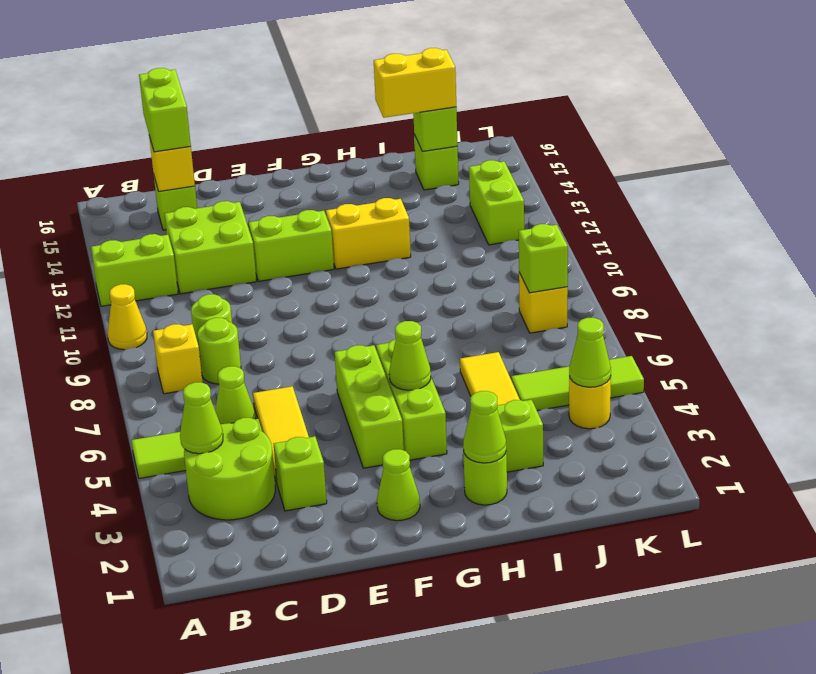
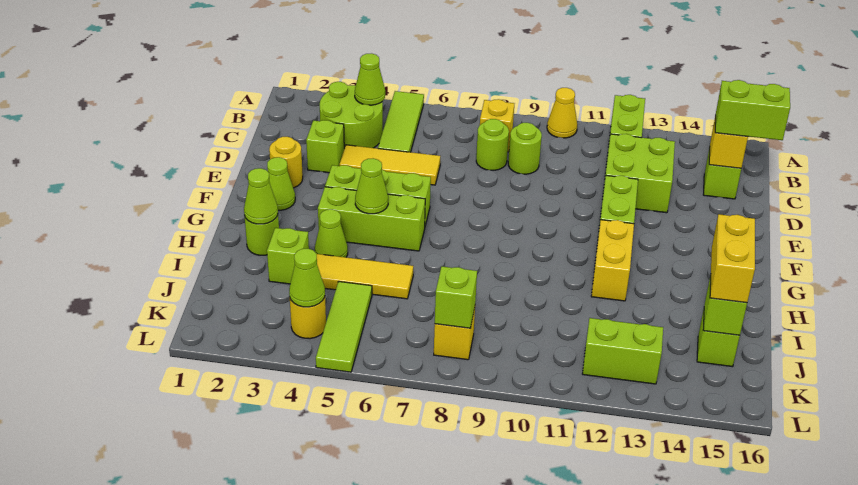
lime cone C6 level 1 -> lime cone H4 level 1
none -> yellow round brick E2 level 1

